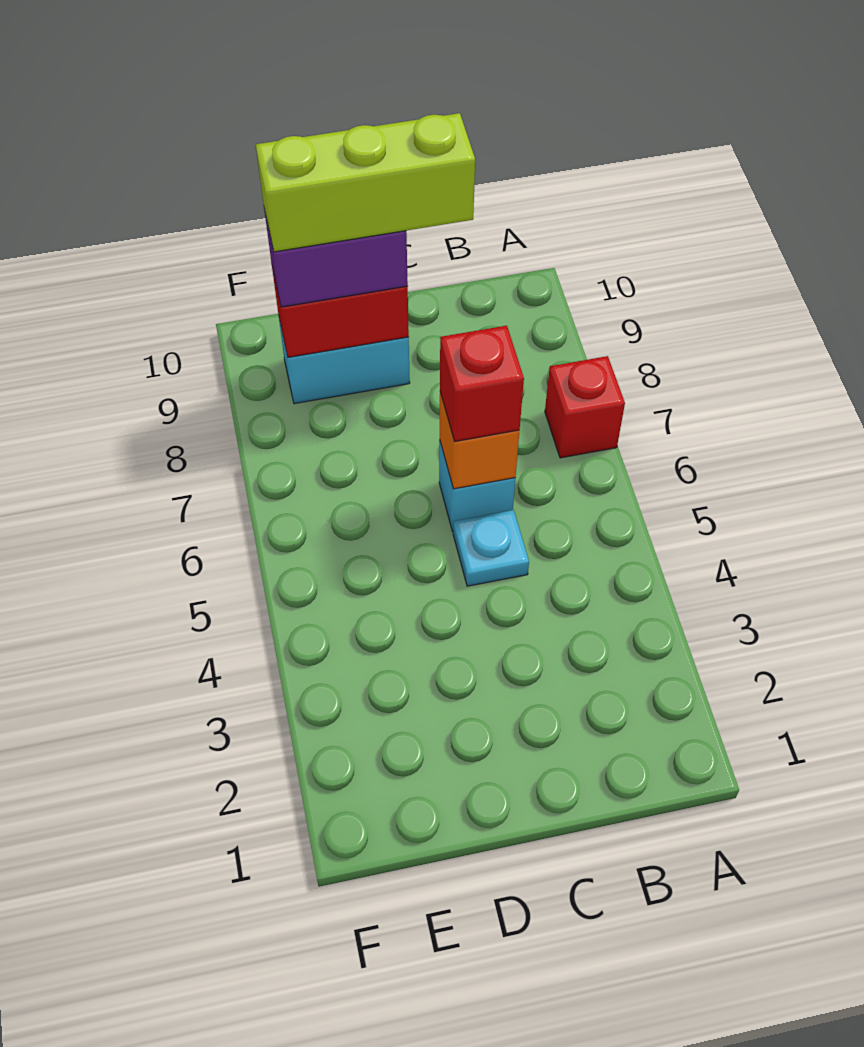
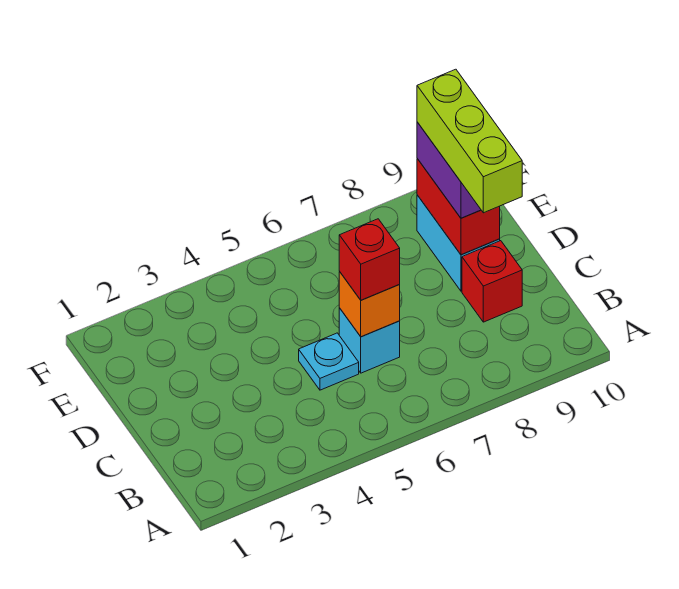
red brick A7 level 1 -> red brick C9 level 1

